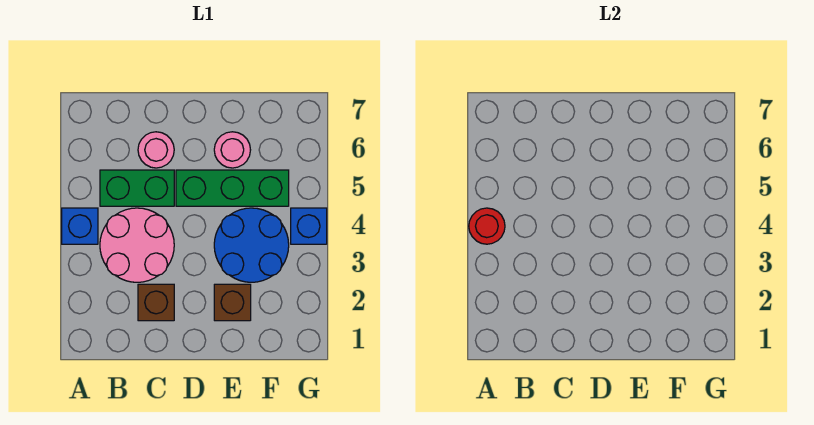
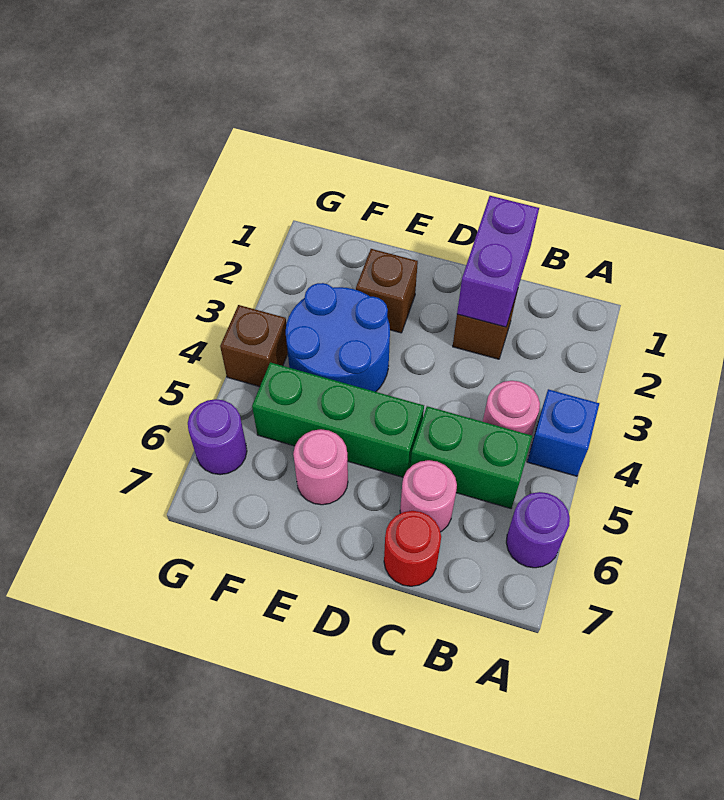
red round brick A4 level 2 -> red round brick C7 level 1
none -> purple round brick A6 level 1
pink round brick B3:C4 level 1 -> pink round brick B4 level 1
none -> purple brick C1:C2 level 2
blue brick G4 level 1 -> brown brick G4 level 1
none -> purple round brick G6 level 1

